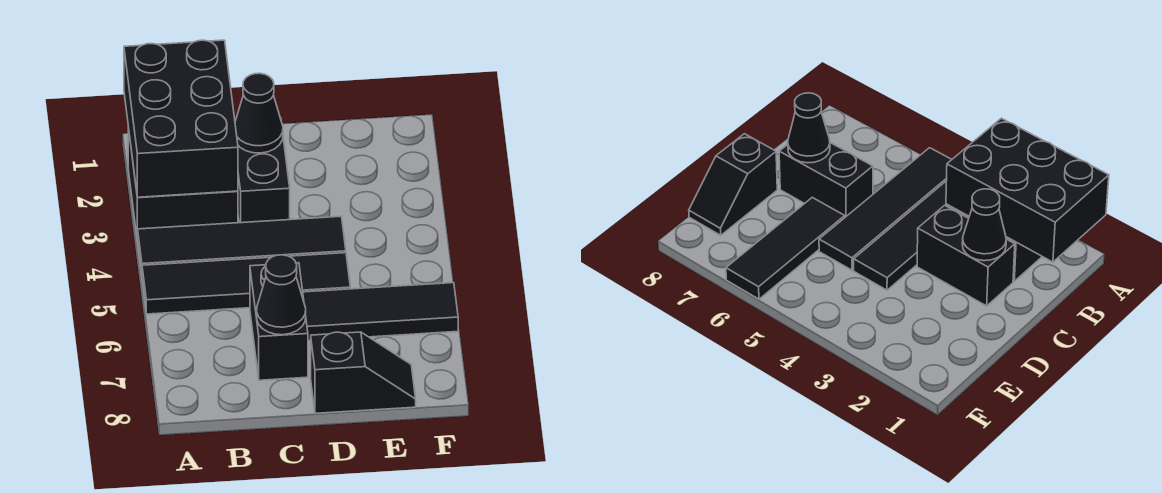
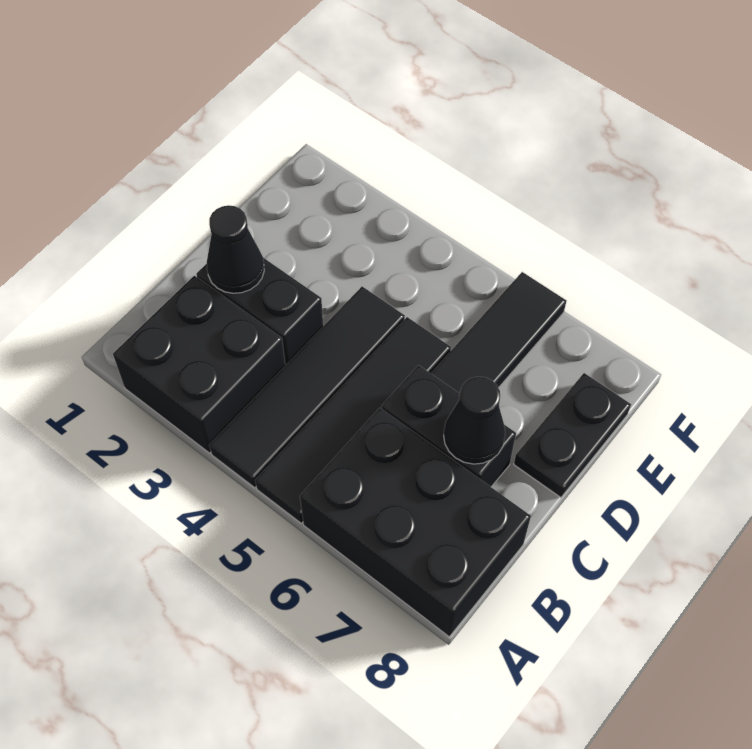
black brick A1:B3 level 2 -> black brick A6:B8 level 1
black slope D8:E8 level 1 top D -> black plate D8:E8 level 1

